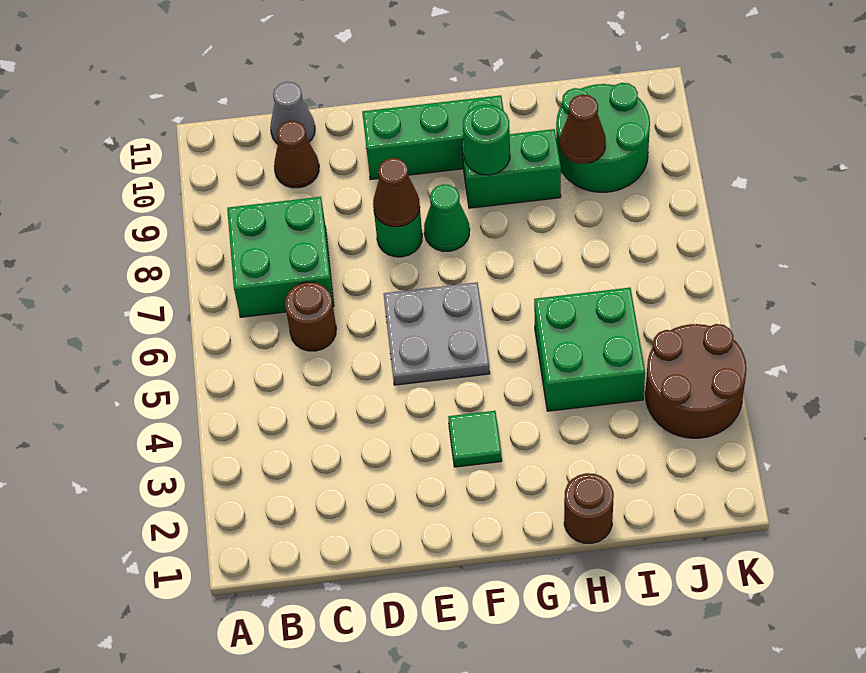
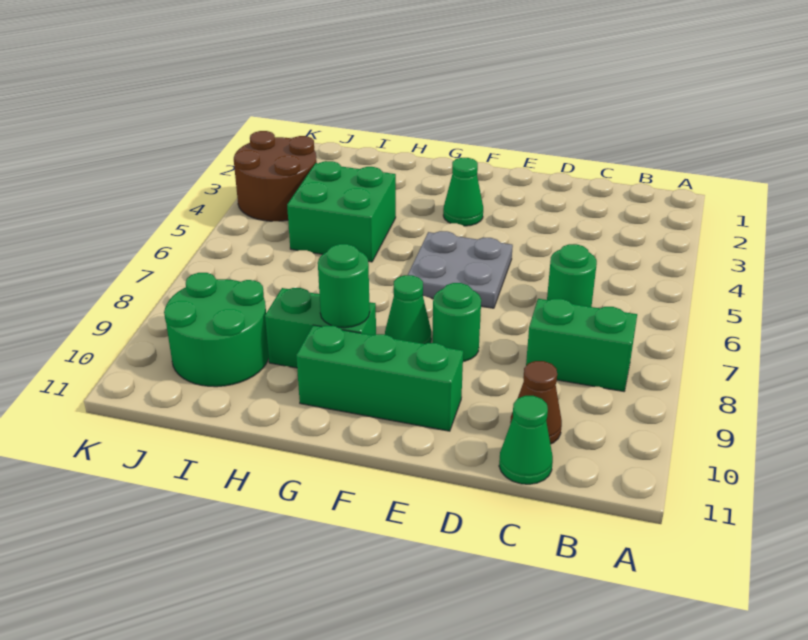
green brick B7:C8 level 1 -> green brick B8:C8 level 1
brown round brick C6 level 1 -> green round brick C6 level 1
grey cone C11 level 1 -> green cone C11 level 1
brown cone E8 level 2 -> none
green tile F3 level 1 -> green cone F3 level 1
brown round brick H1 level 1 -> none
brown cone I9 level 2 -> none

